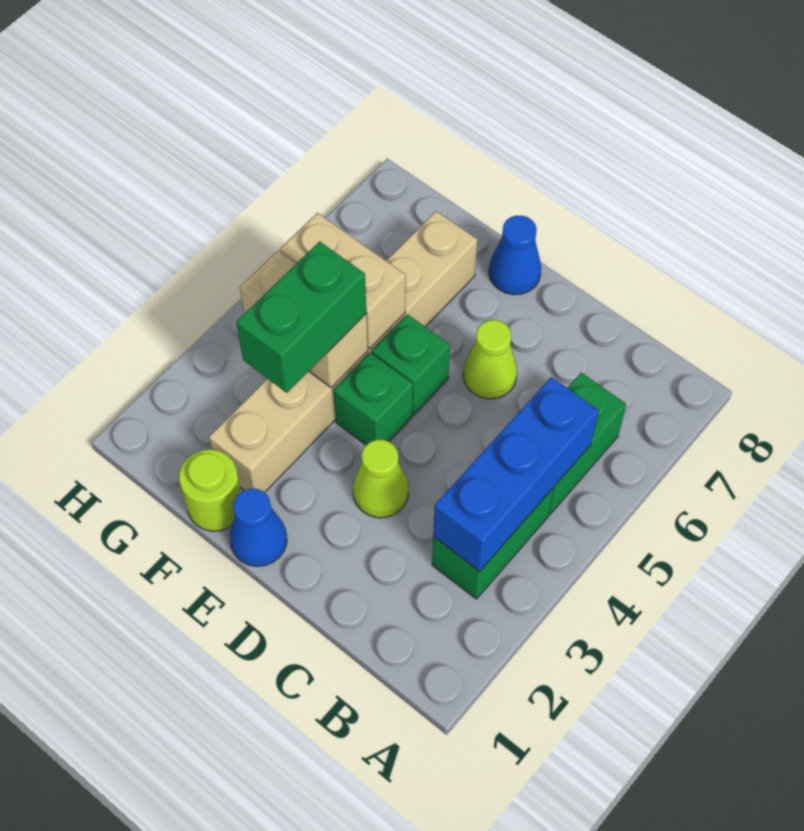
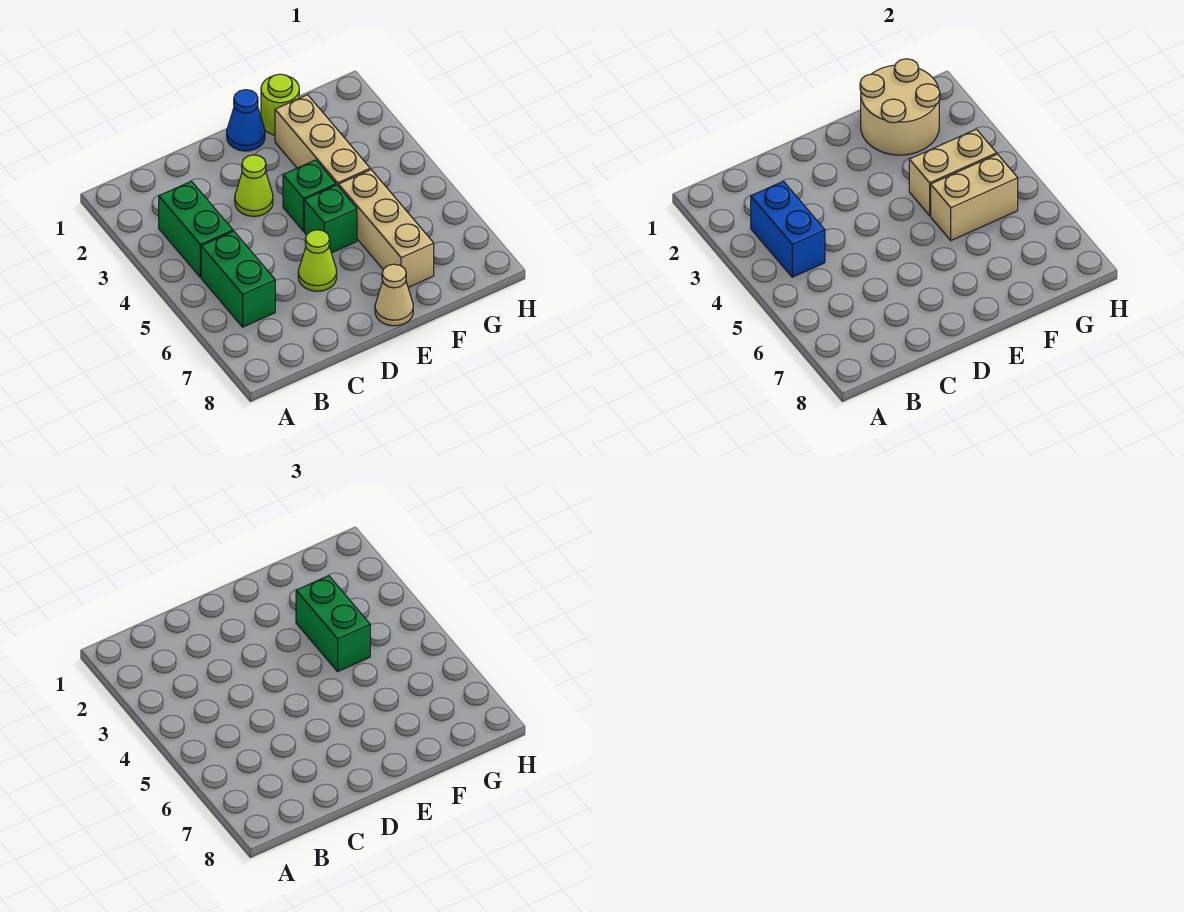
blue brick B3:B5 level 2 -> blue brick B3:B4 level 2
blue cone E8 level 1 -> tan cone E8 level 1
none -> tan round brick F1:G2 level 2

